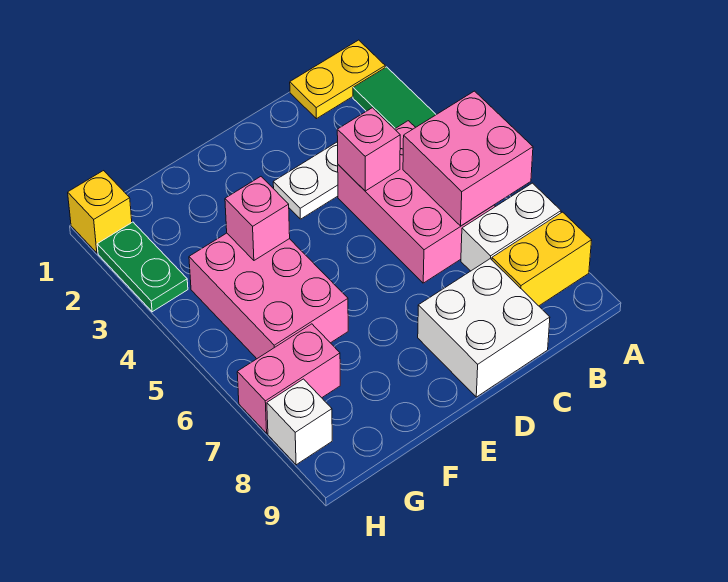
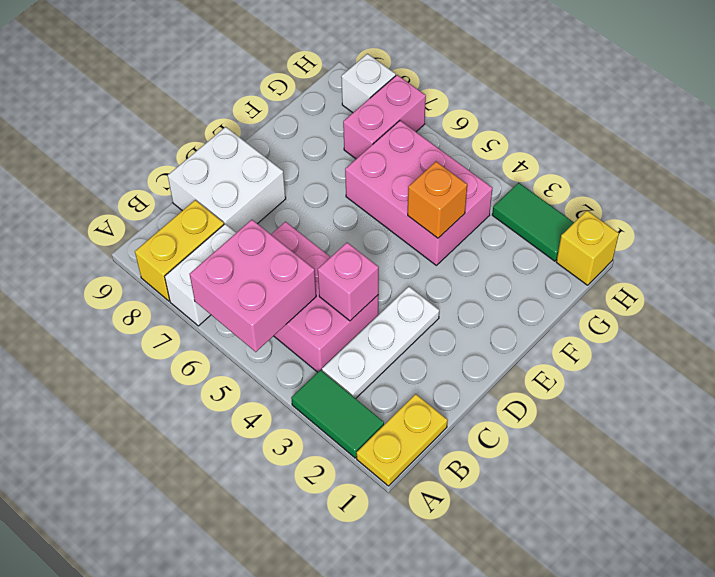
pink brick F4 level 2 -> orange brick F4 level 2
green plate H2:H3 level 1 -> green tile H2:H3 level 1

